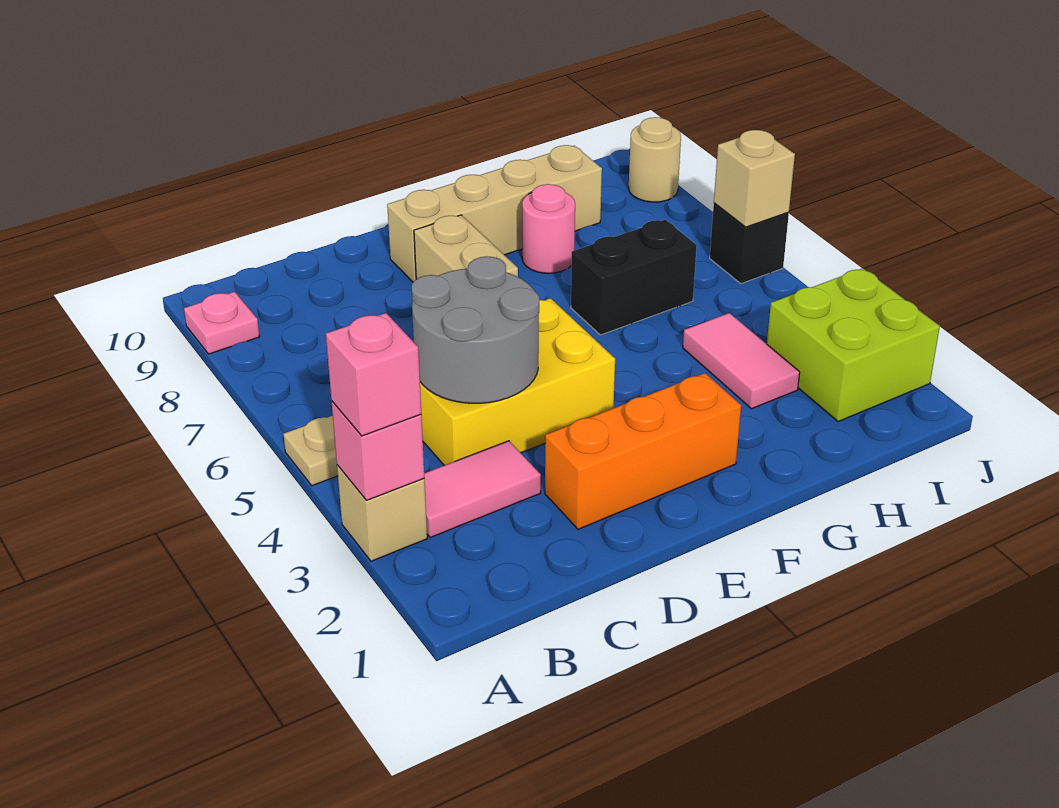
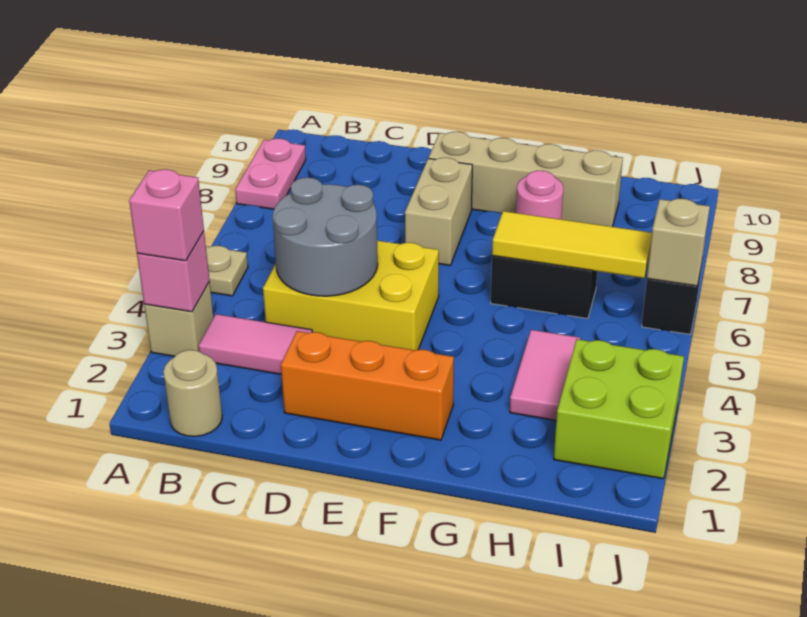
pink plate A9 level 1 -> pink plate A8:A9 level 1
none -> yellow tile G6:I6 level 2
tan round brick J9 level 1 -> tan round brick B1 level 1

